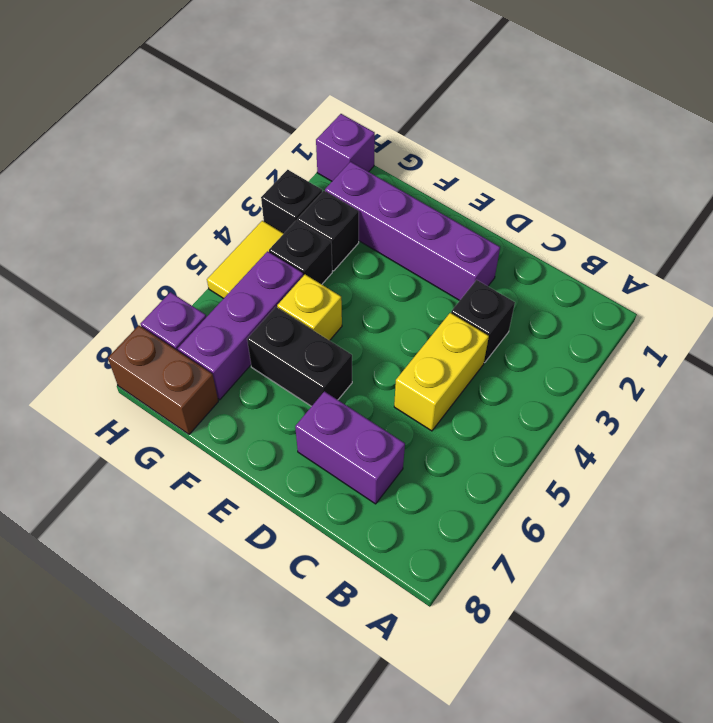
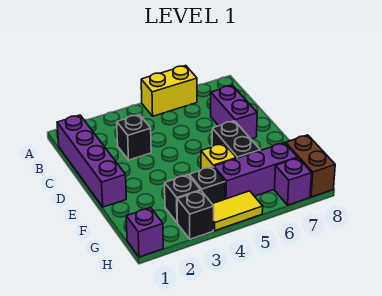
yellow brick C4:C5 level 1 -> yellow brick A5:A6 level 1
purple brick D2:G2 level 1 -> purple brick B1:E1 level 1

